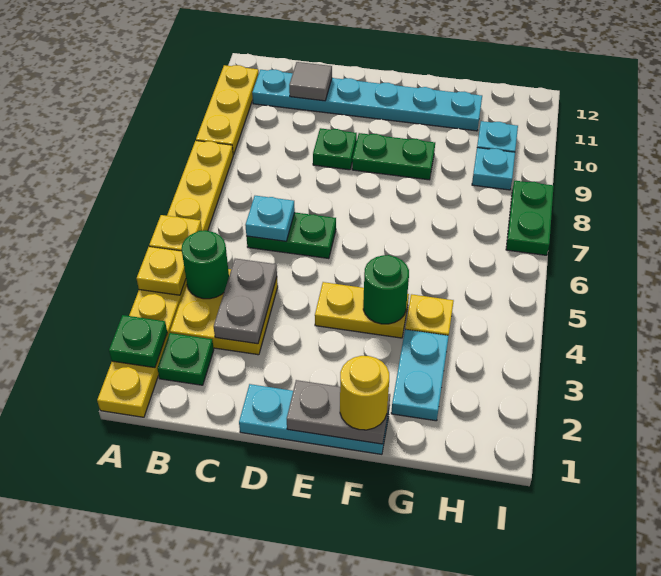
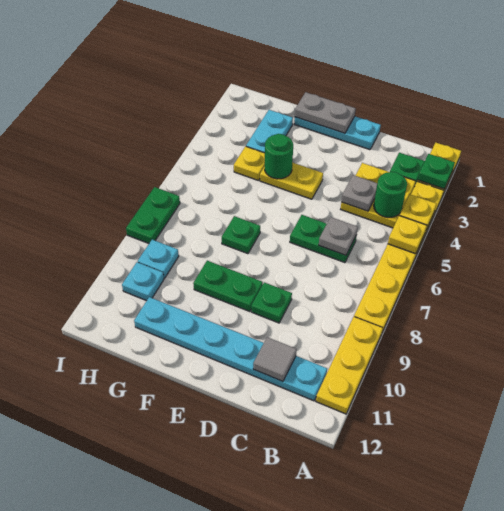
grey plate C3:C4 level 2 -> grey plate C4 level 2
cyan plate C6 level 2 -> grey plate C6 level 2
yellow round brick F1 level 3 -> none
none -> green plate F7 level 1

